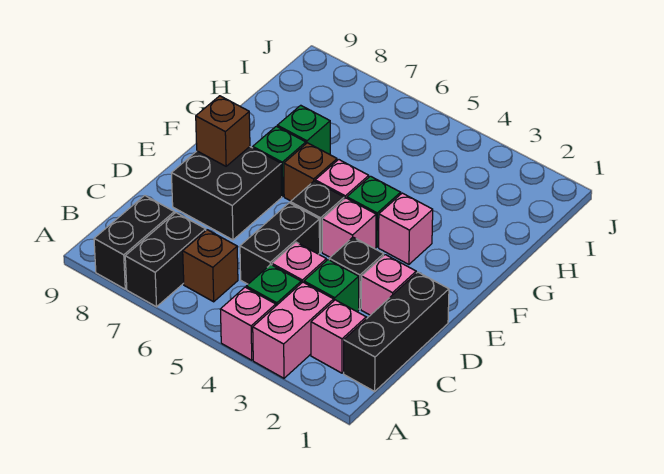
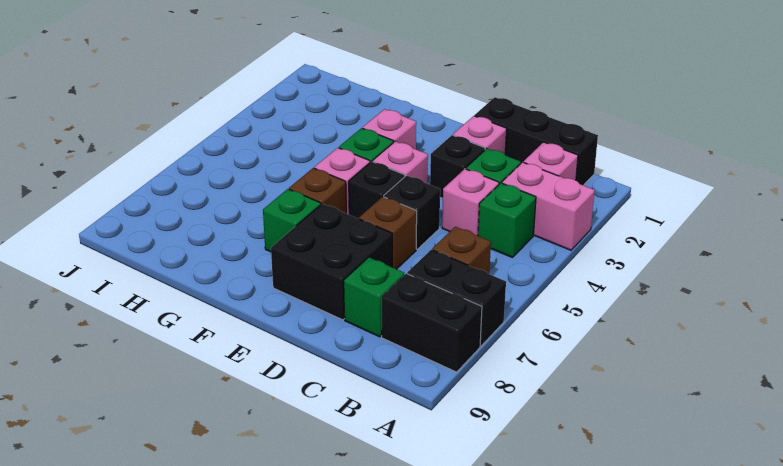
pink brick A4 level 1 -> none
black brick C5:D5 level 1 -> black brick D5 level 1
brown brick E8 level 2 -> brown brick D6 level 1
green brick G7 level 1 -> green brick C8 level 1

